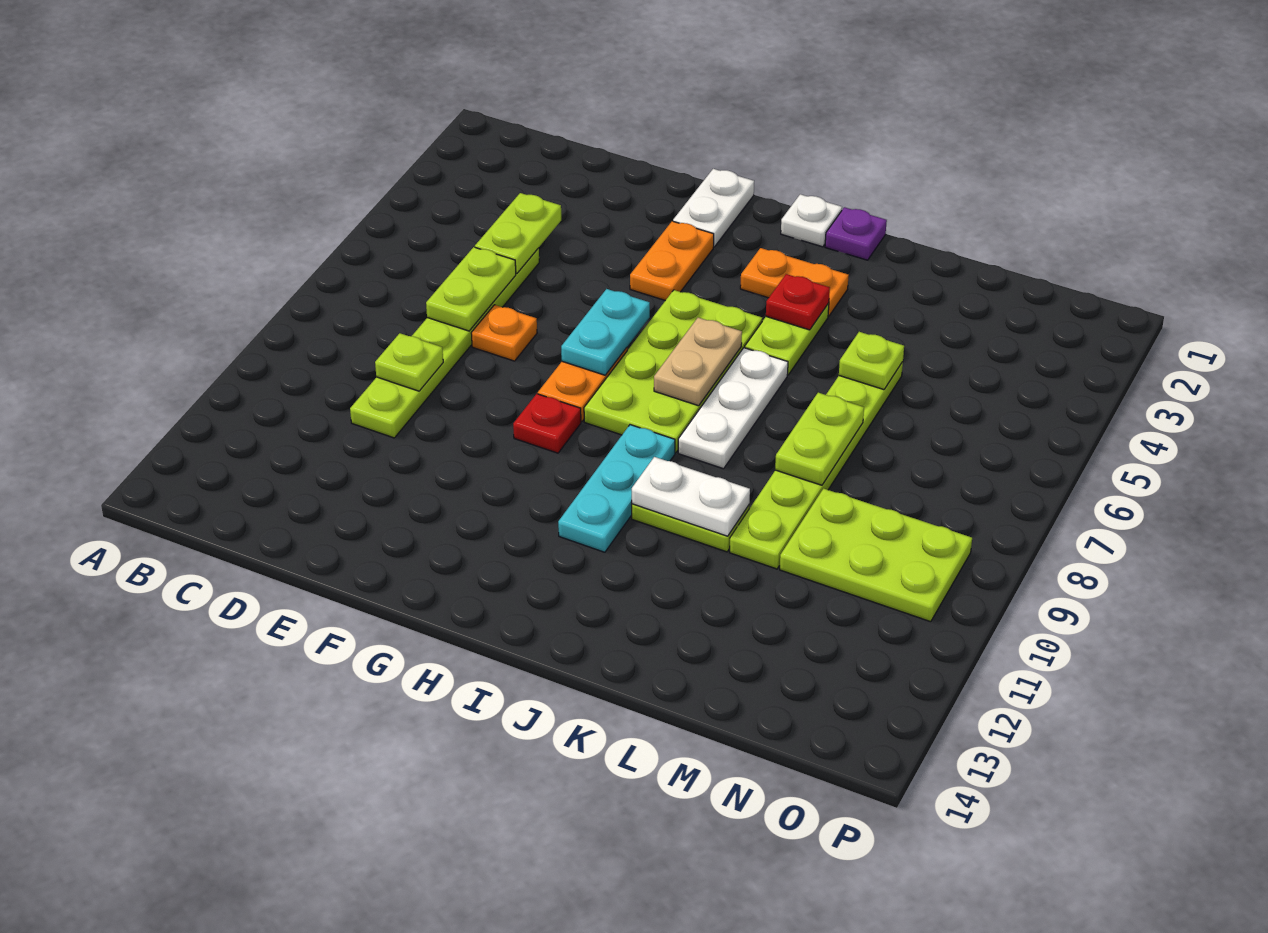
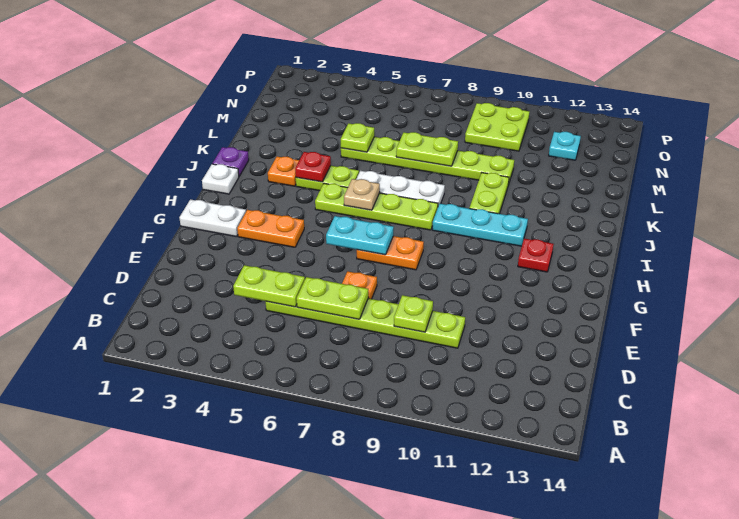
red plate G9 level 1 -> red plate H12 level 1
lime plate H5:I8 level 1 -> lime plate I5:I8 level 1
orange plate I3:J3 level 1 -> orange plate J3 level 1
tan plate I6:I7 level 2 -> tan plate I6 level 2
white plate J10:K10 level 2 -> none
lime plate M9:O10 level 1 -> lime plate N9:O10 level 1
none -> cyan plate N12 level 1

